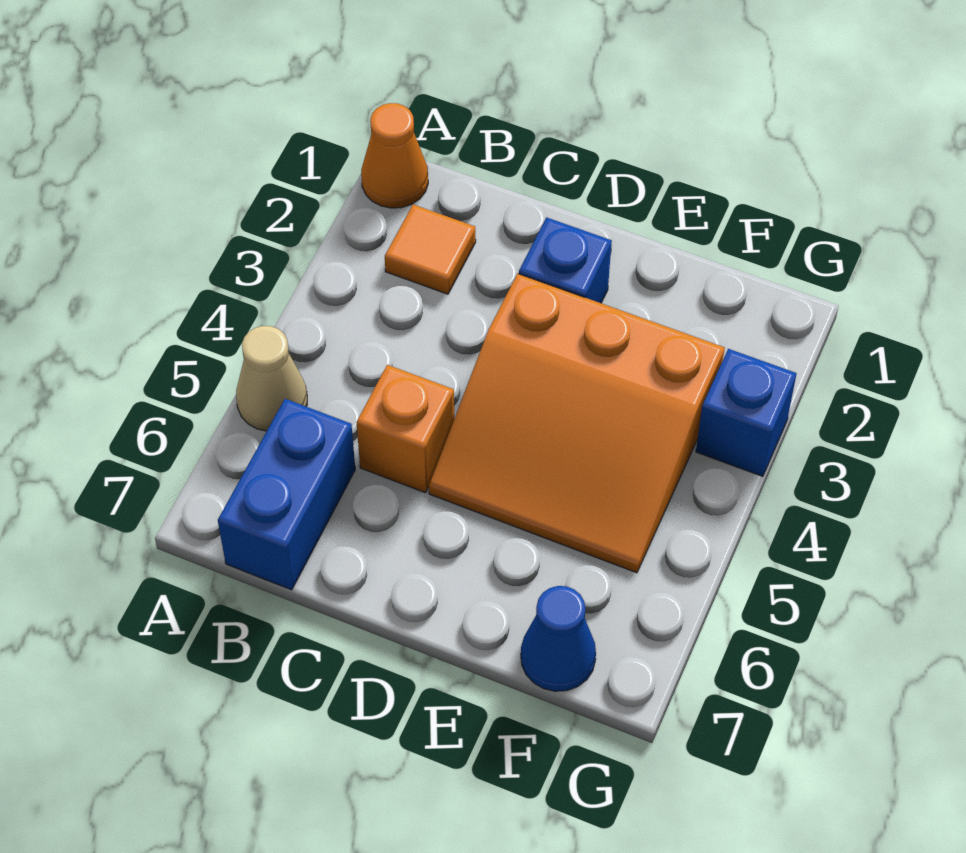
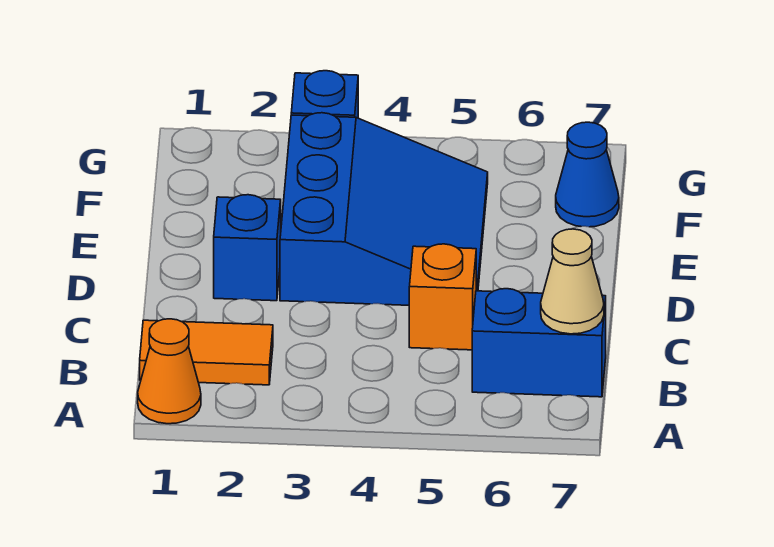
tan cone A5 level 1 -> tan cone B7 level 2
orange tile B2 level 1 -> orange tile B1:B2 level 1
orange slope D3:F5 level 1 top 3 -> blue slope D3:F5 level 1 top 3

